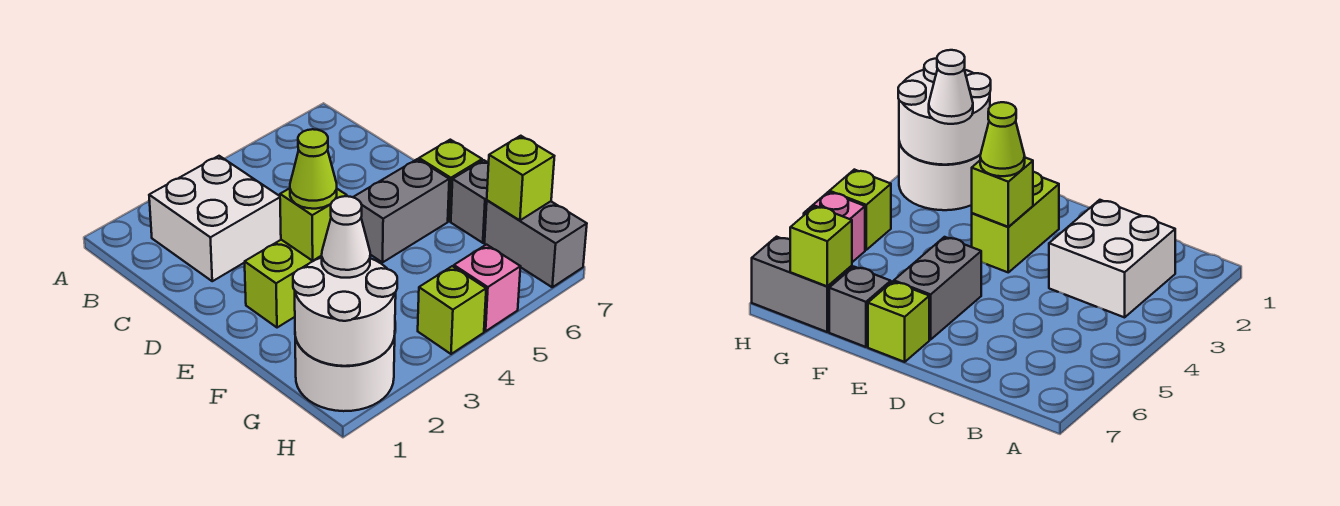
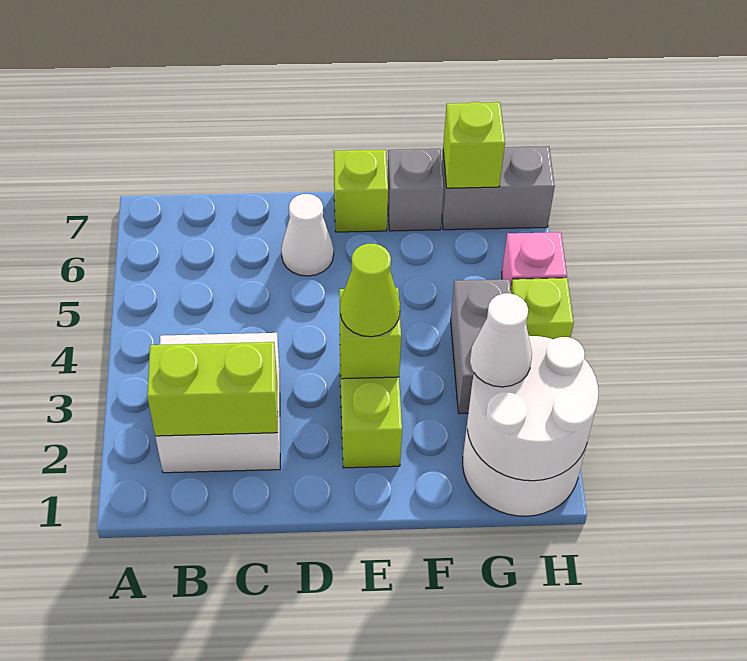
none -> lime brick B2:C2 level 2
none -> white cone D6 level 1
grey brick E5:E6 level 1 -> grey brick G3:G4 level 1

